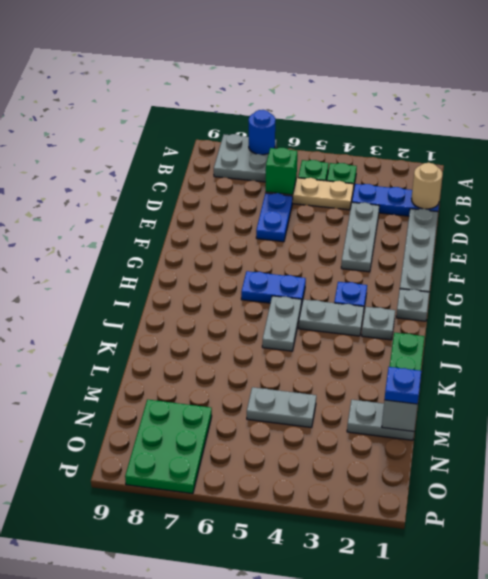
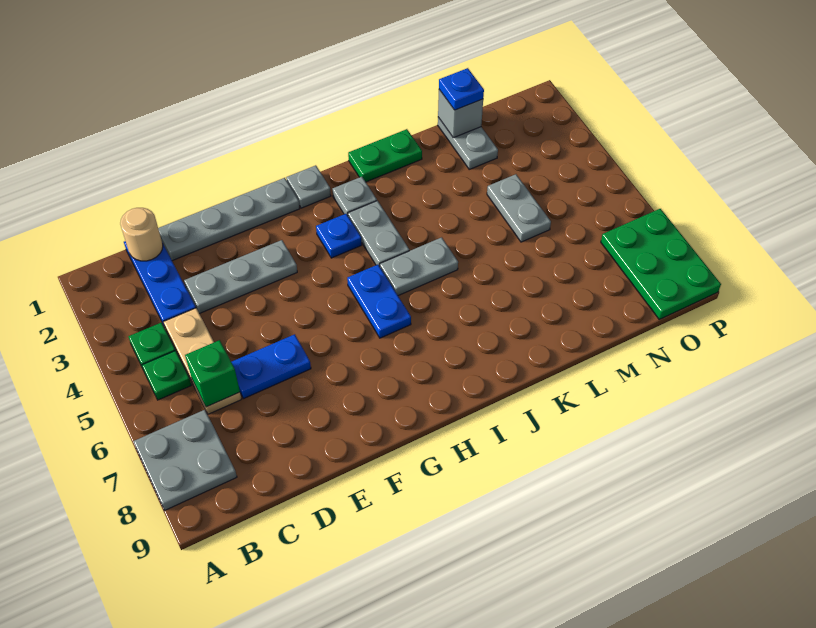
blue round brick A7 level 2 -> none
green plate N7:P8 level 1 -> green plate O7:P9 level 1

